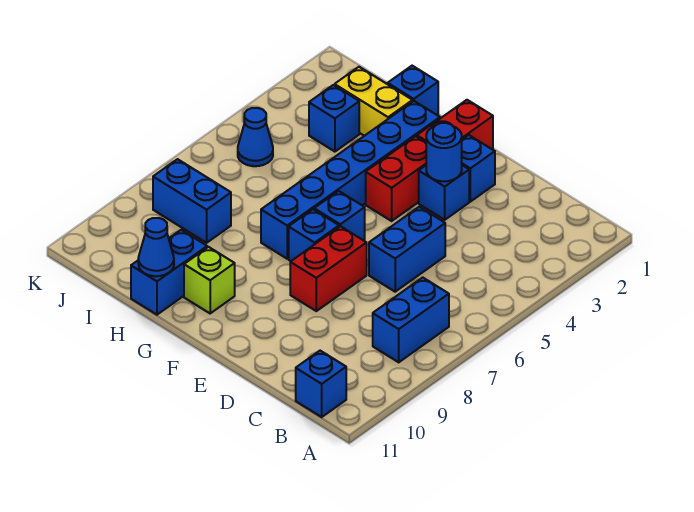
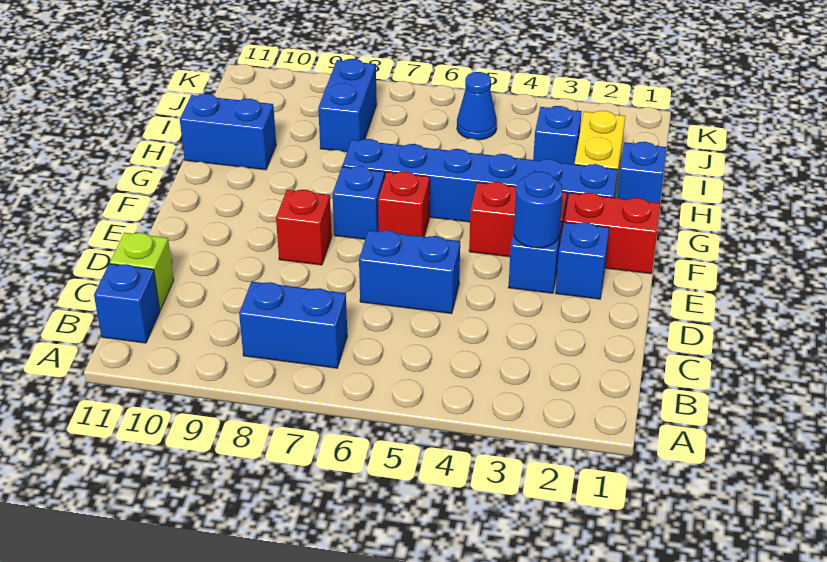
red brick E7:E8 level 1 -> red brick E8 level 1
blue brick F6 level 1 -> red brick F6 level 1
lime brick G10 level 1 -> lime brick C11 level 1
blue cone H11 level 2 -> none

